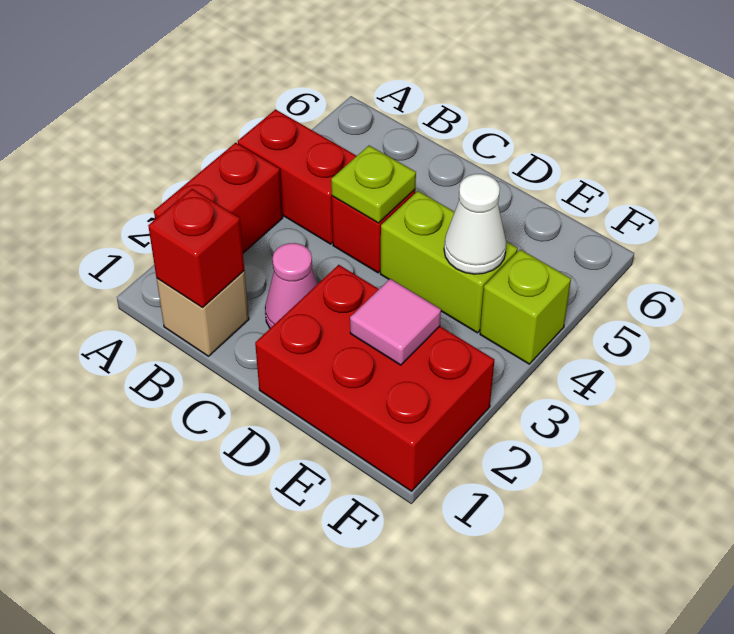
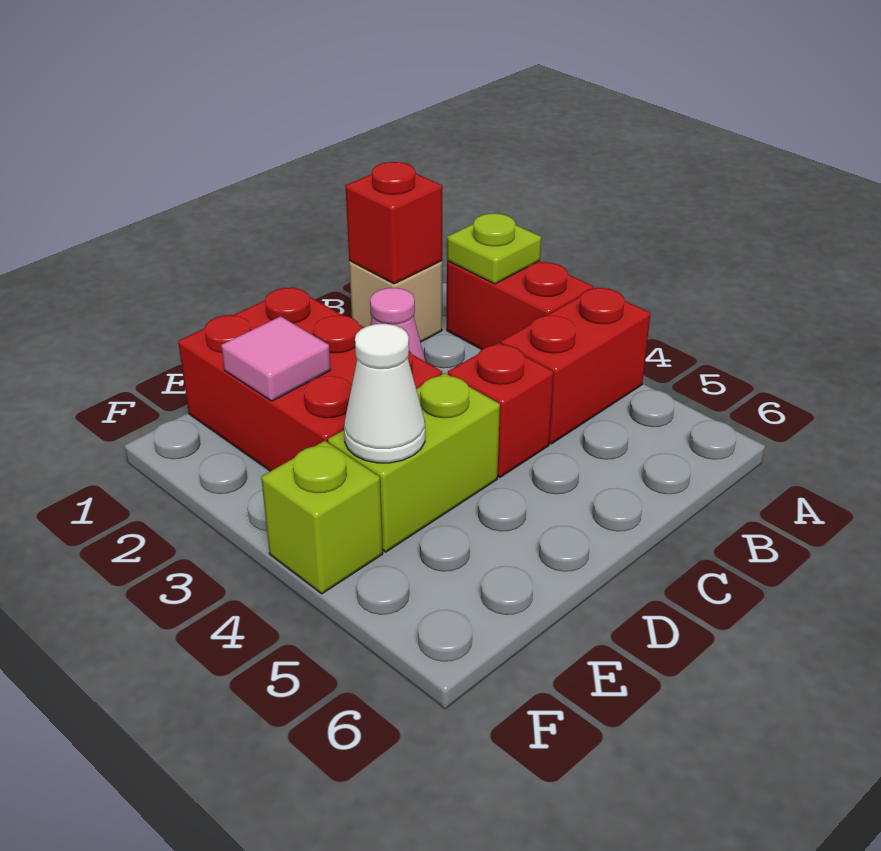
lime plate C4 level 2 -> lime plate A2 level 2
red brick D1:F2 level 1 -> red brick D1:E3 level 1

